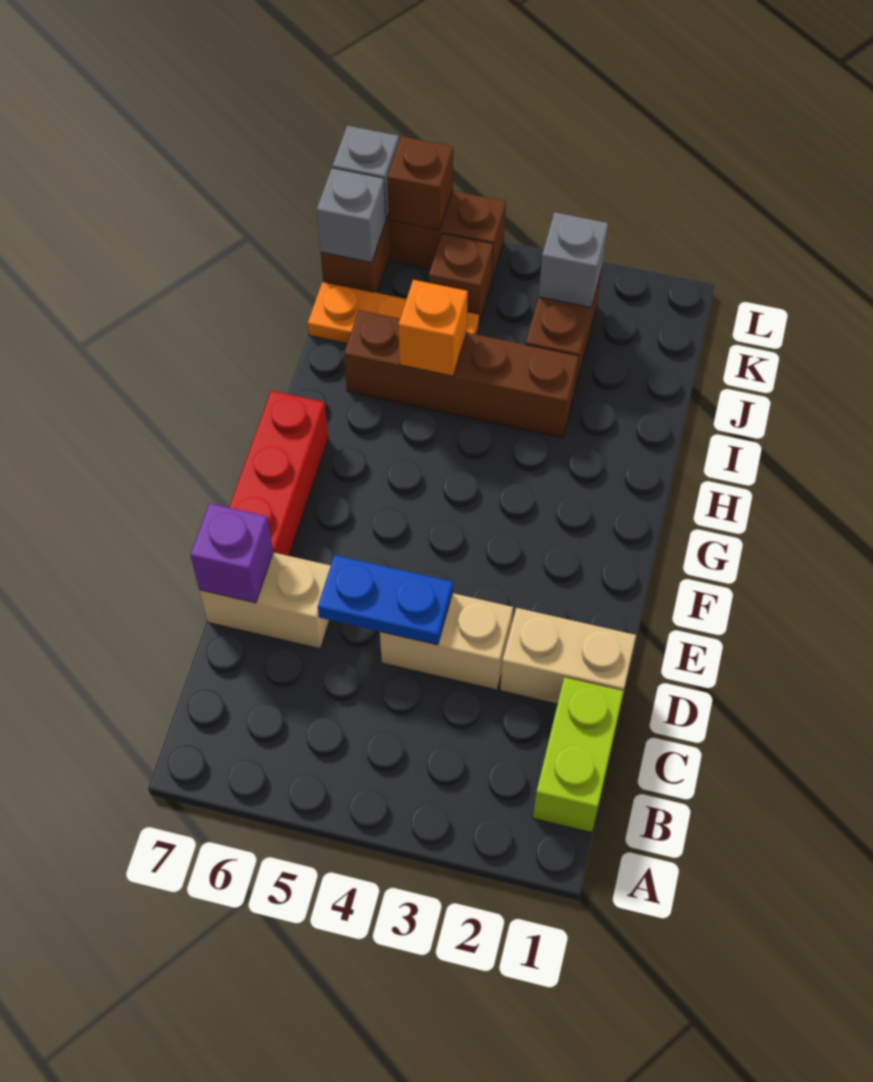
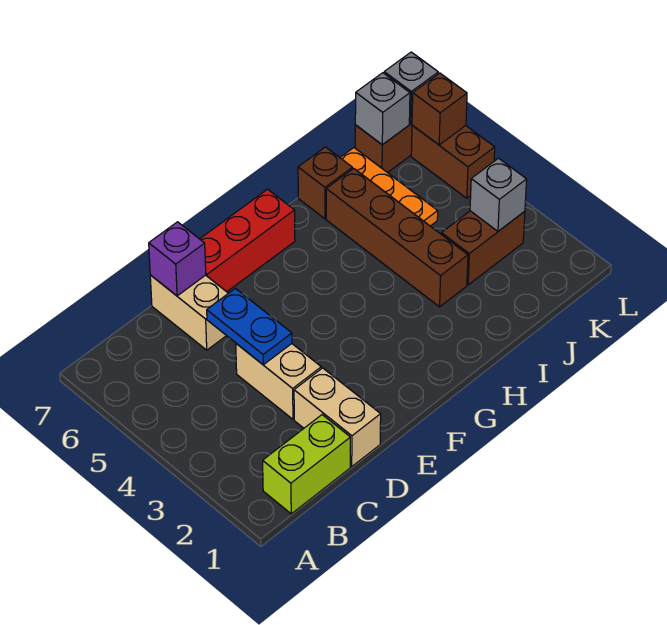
orange brick I5 level 2 -> none
brown brick K5 level 1 -> brown brick I7 level 1

